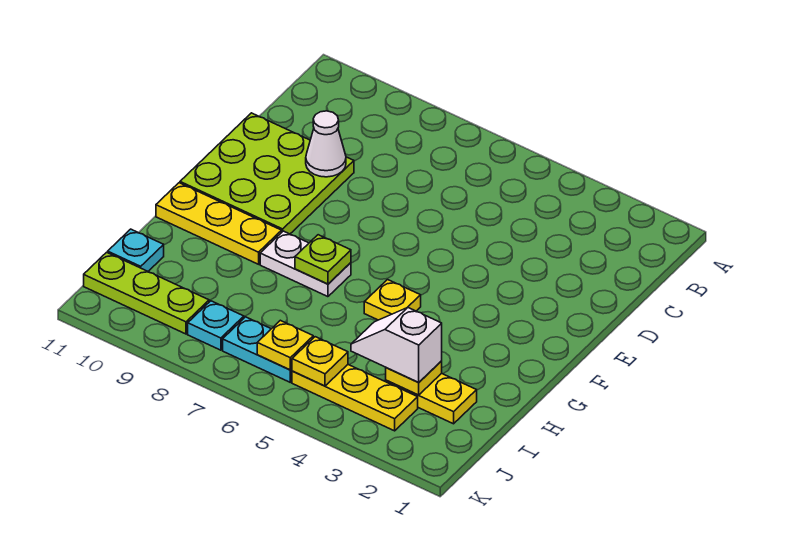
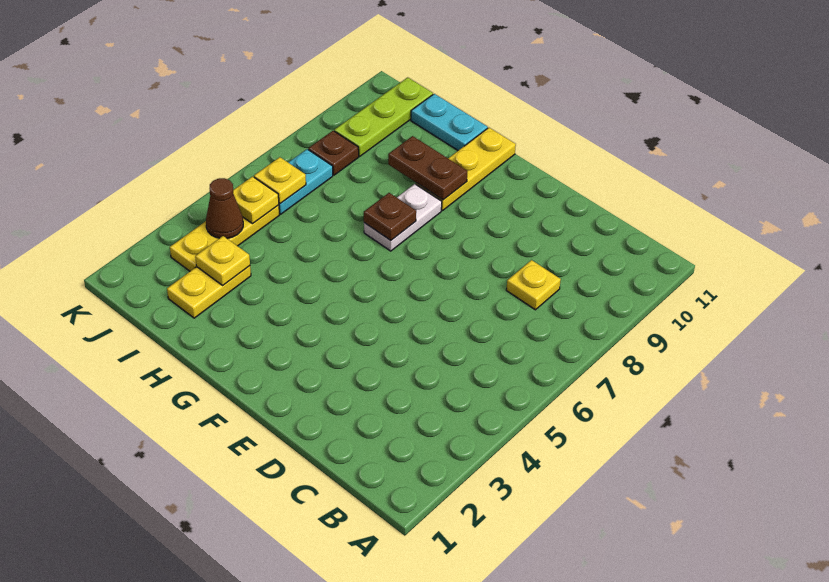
lime plate D9:F11 level 1 -> none
white cone D9 level 2 -> none
yellow plate G5 level 1 -> yellow plate C8 level 1
lime plate G7 level 2 -> brown plate G7 level 2
none -> brown plate G9:H9 level 2
white slope I3:I4 level 3 top 3 -> none
cyan plate I11 level 1 -> cyan plate H11:I11 level 1
none -> brown cone J4 level 2
cyan plate J8 level 1 -> brown plate J8 level 1

